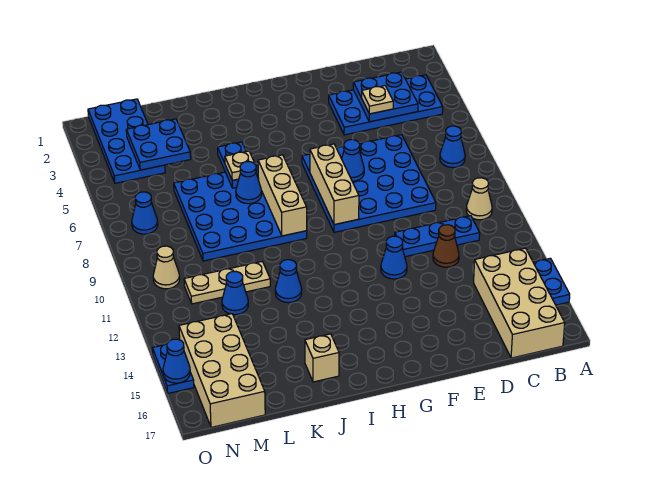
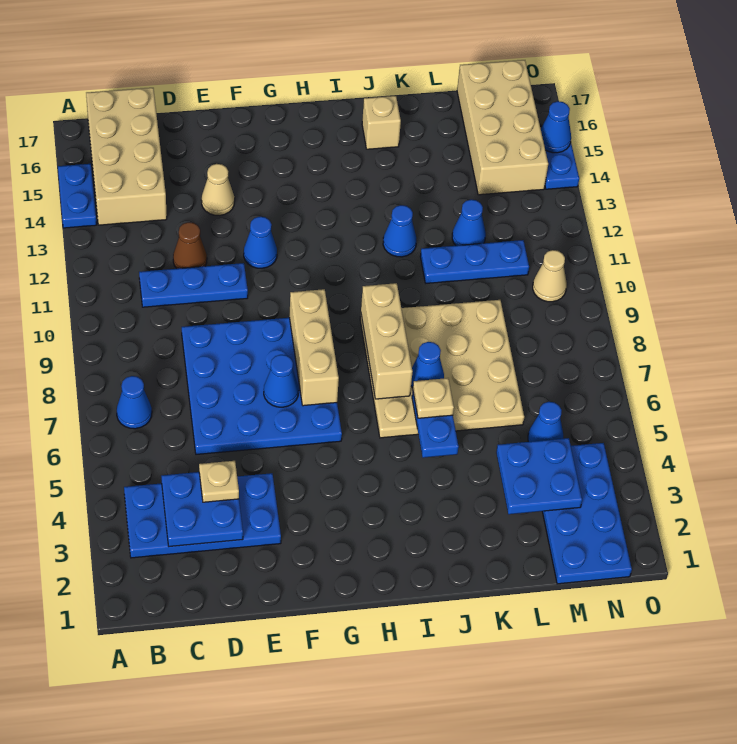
tan cone B10 level 1 -> tan cone E14 level 1
blue plate I6:L9 level 1 -> tan plate I6:L9 level 1
tan plate K11:M11 level 1 -> blue plate K11:M11 level 1
blue cone N7 level 1 -> blue cone M5 level 1

